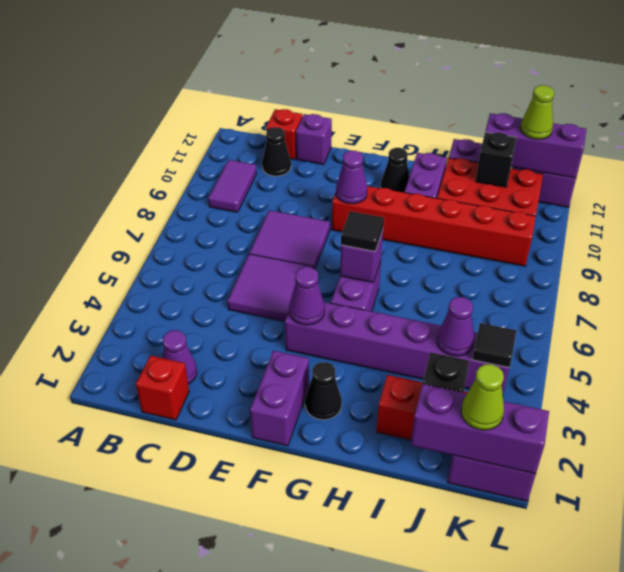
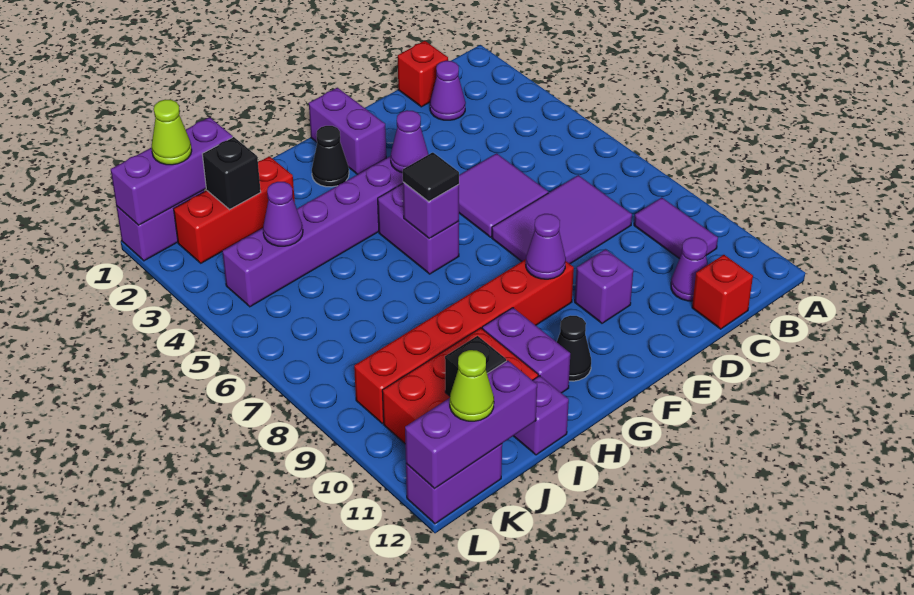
black cone C11 level 1 -> purple cone C11 level 1
purple tile D7:E8 level 1 -> purple tile C7:E8 level 1
purple brick D12 level 1 -> purple brick E10 level 1
black tile K4 level 2 -> none

